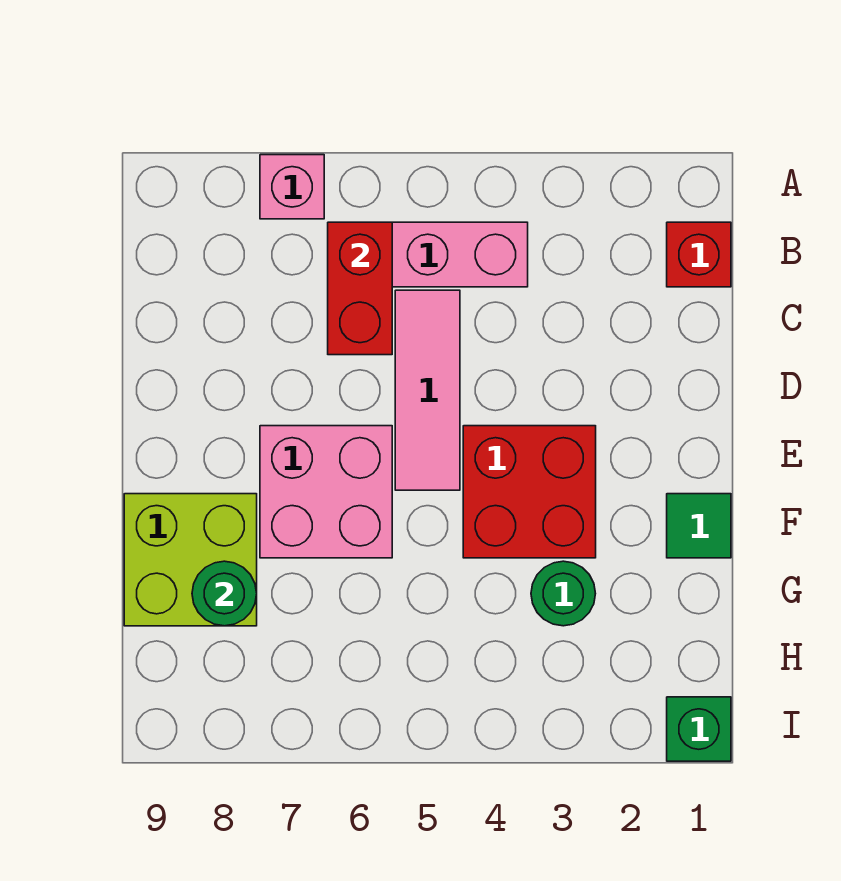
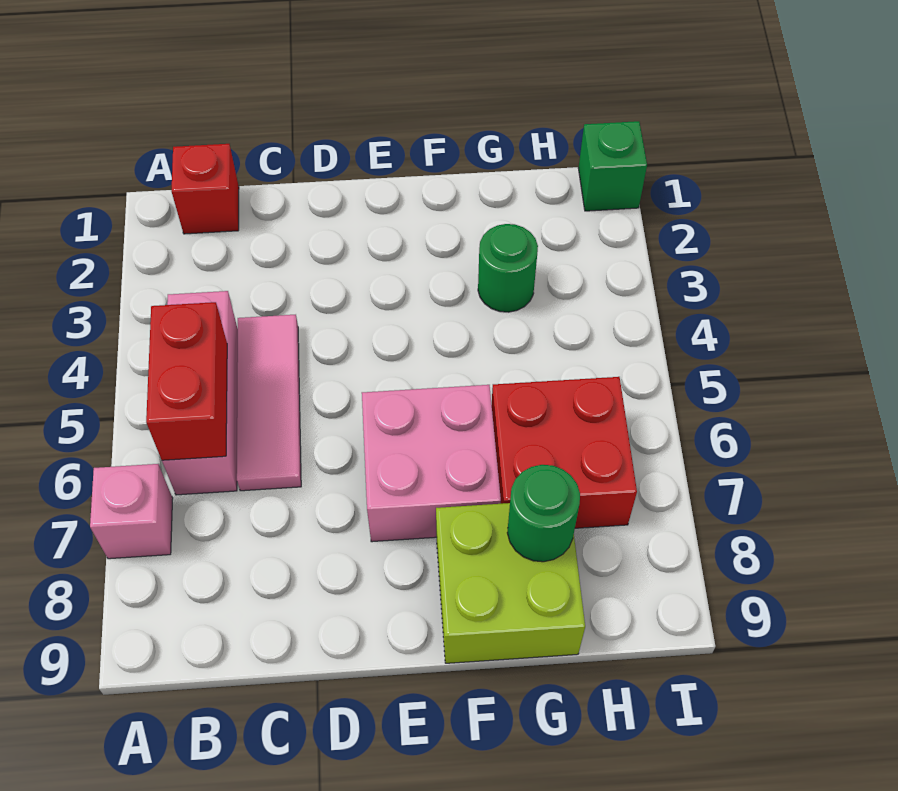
red brick B6:C6 level 2 -> red brick B5:B6 level 2
pink tile C5:E5 level 1 -> pink tile C4:C6 level 1
red brick E3:F4 level 1 -> red brick G6:H7 level 1
green tile F1 level 1 -> none

